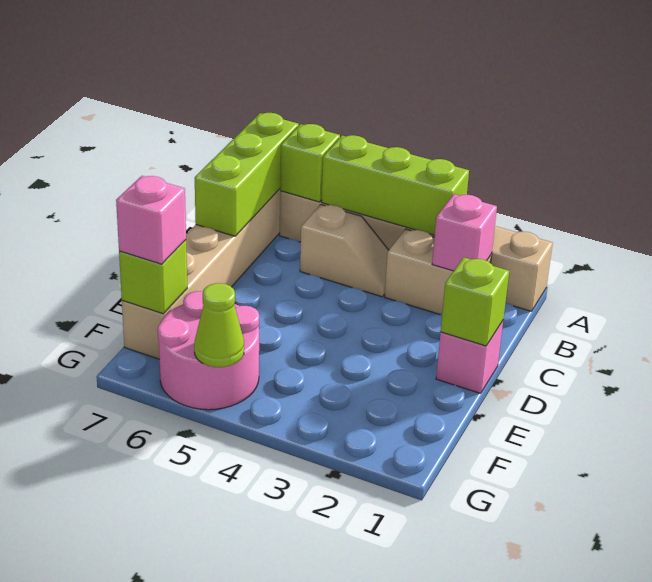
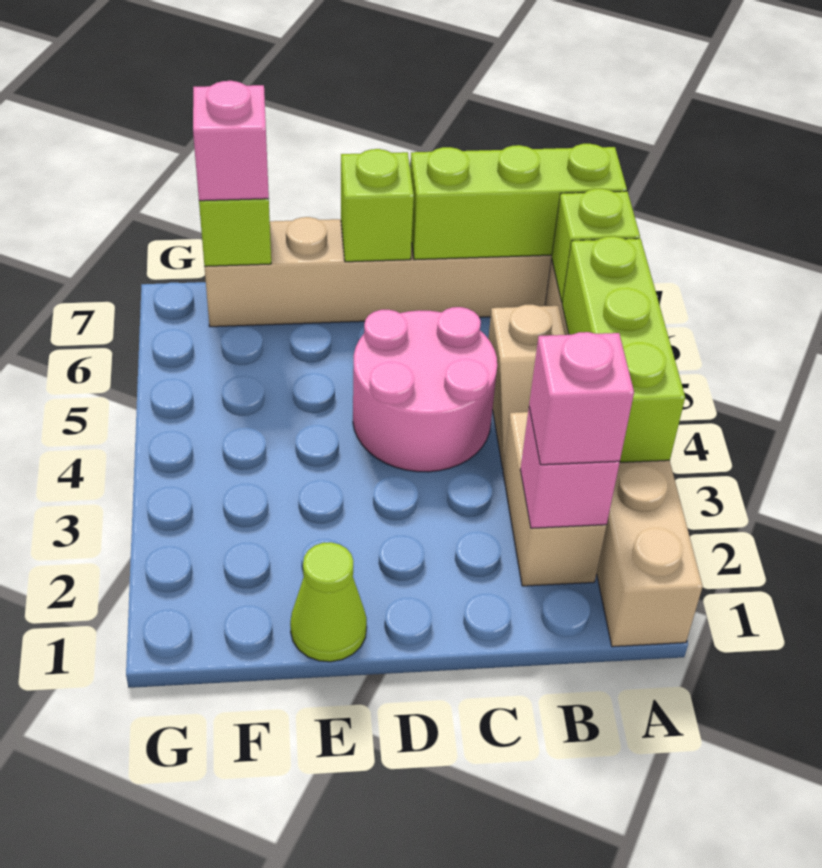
pink brick D1 level 1 -> pink brick B2 level 3
lime brick D1 level 2 -> lime brick D7 level 2
pink round brick F5:G6 level 1 -> pink round brick C4:D5 level 1
lime cone G5 level 2 -> lime cone E1 level 1

